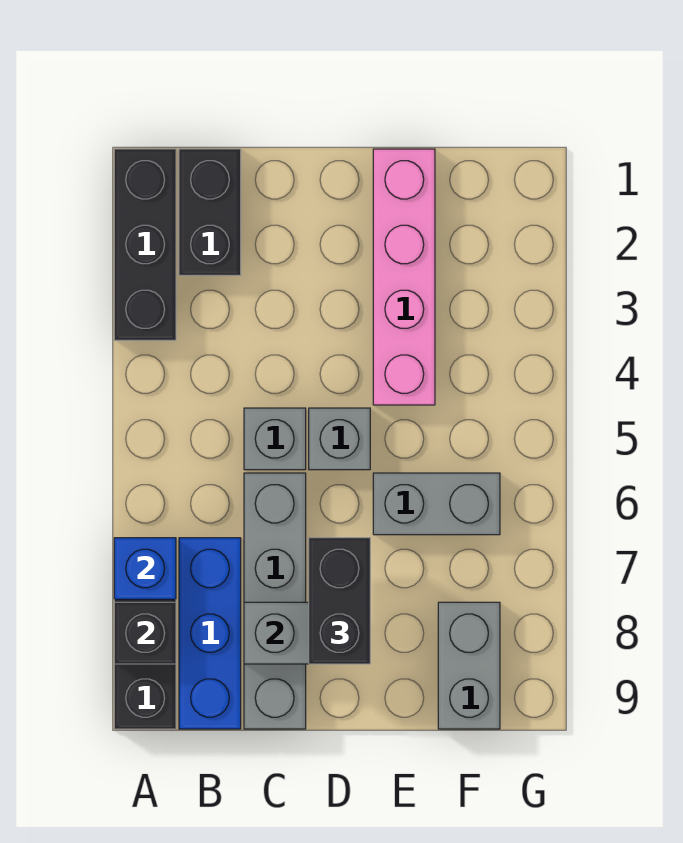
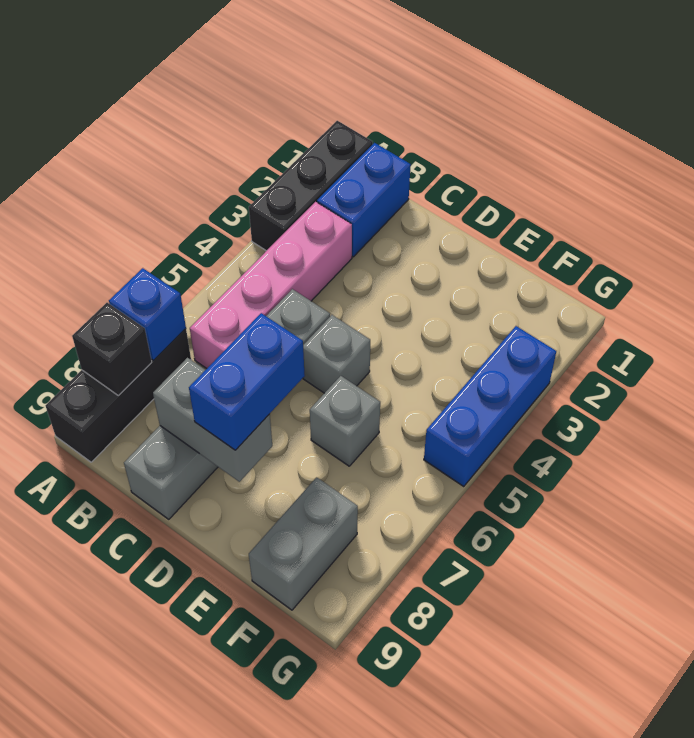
black brick B1:B2 level 1 -> blue brick B1:B2 level 1
blue brick B7:B9 level 1 -> blue brick G3:G5 level 1
black brick D7:D8 level 3 -> blue brick D7:D8 level 3
pink brick E1:E4 level 1 -> pink brick B3:B6 level 1
grey brick E6:F6 level 1 -> grey brick E6 level 1

